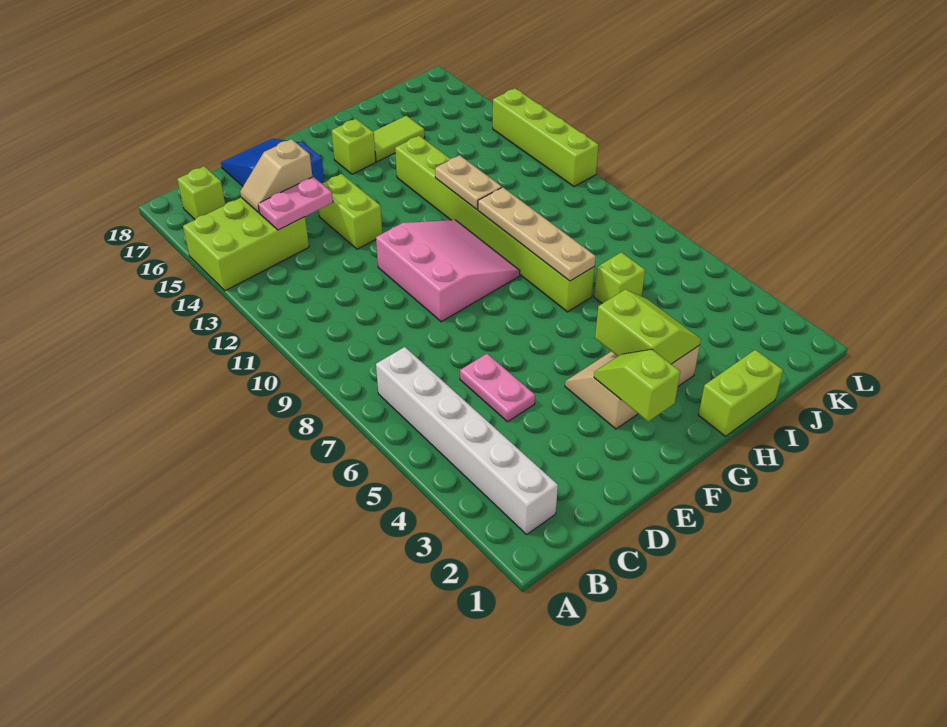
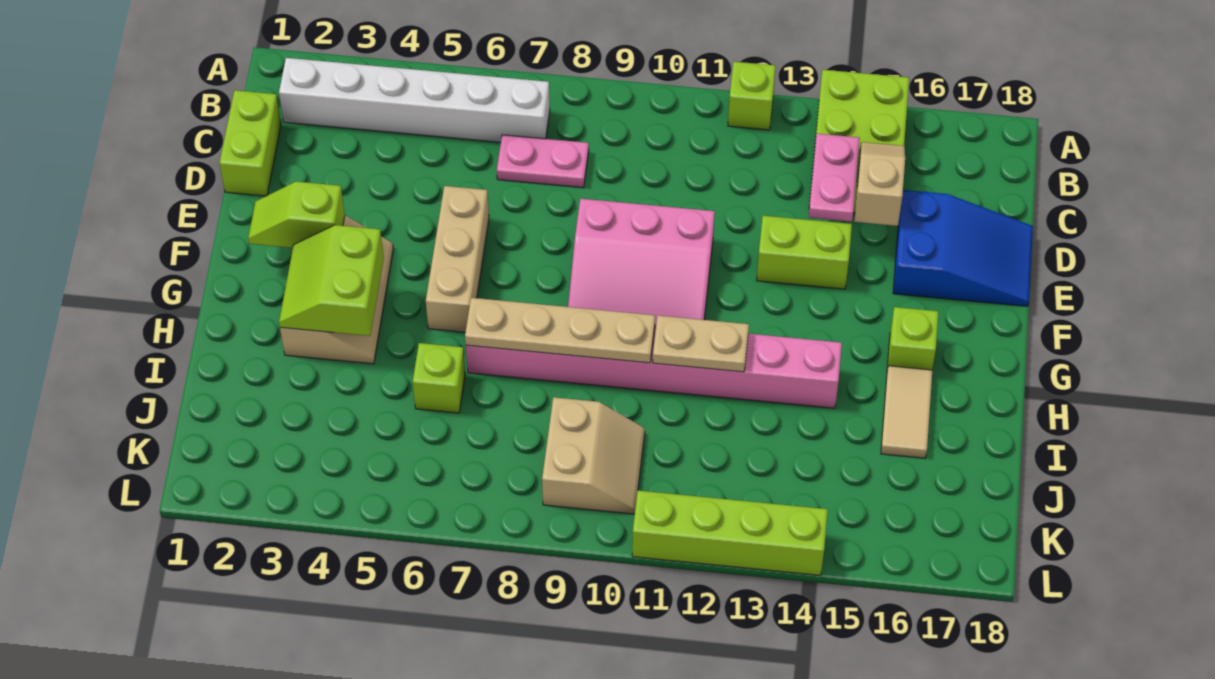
lime brick B17 level 1 -> lime brick A12 level 1
pink plate D5:D6 level 1 -> pink plate C7:C8 level 1
none -> tan brick E6:G6 level 1
lime slope F2:F3 level 2 top 2 -> lime slope F2:F3 level 2 top 3
lime slope G3:H4 level 2 top G -> lime slope G3:H4 level 2 top 4
lime brick H1:I1 level 1 -> lime brick C1:D1 level 1
lime brick H7:H14 level 1 -> pink brick H7:H14 level 1
lime tile H16:I16 level 1 -> tan tile H16:I16 level 1
none -> tan slope J9:K10 level 1 top 9

